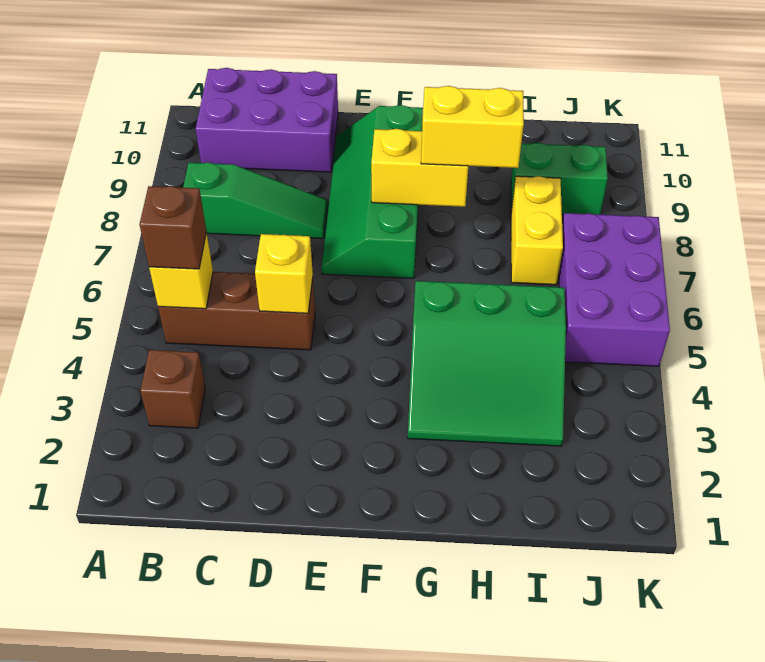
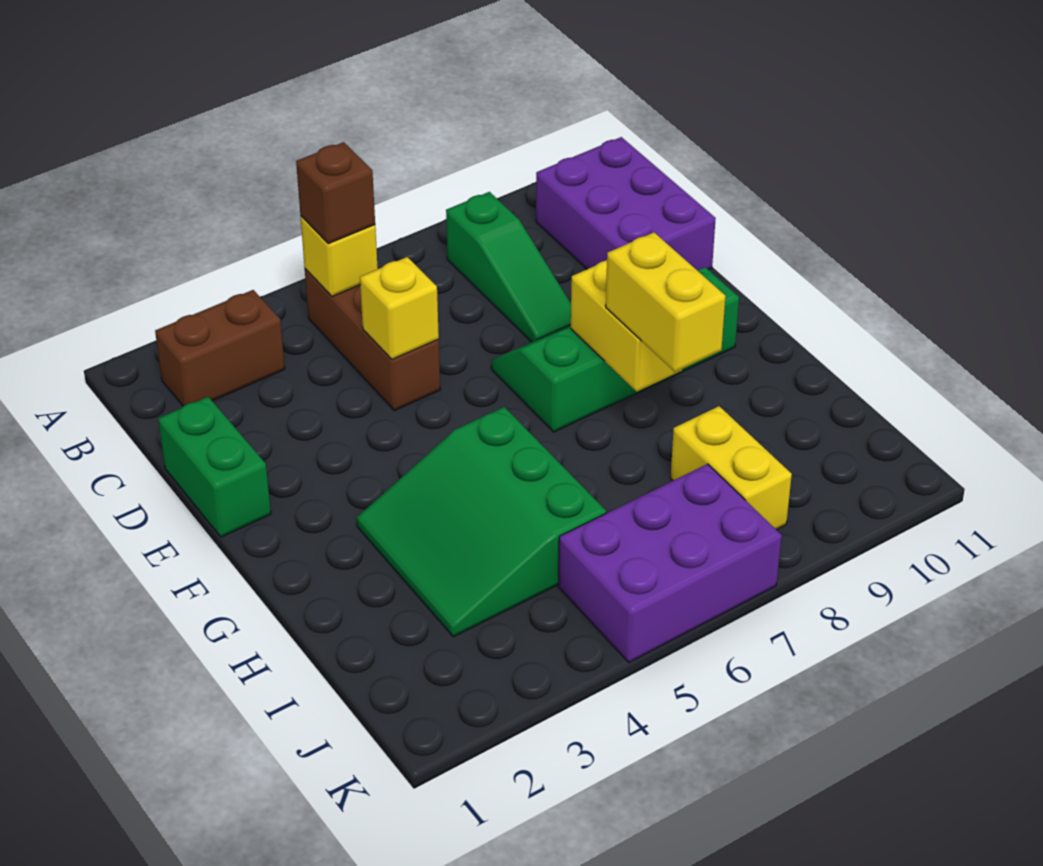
brown brick B3 level 1 -> brown brick B2:B3 level 1
yellow brick I7:I8 level 1 -> yellow brick I8:J8 level 1
green brick I9:J9 level 1 -> green brick D1:E1 level 1

